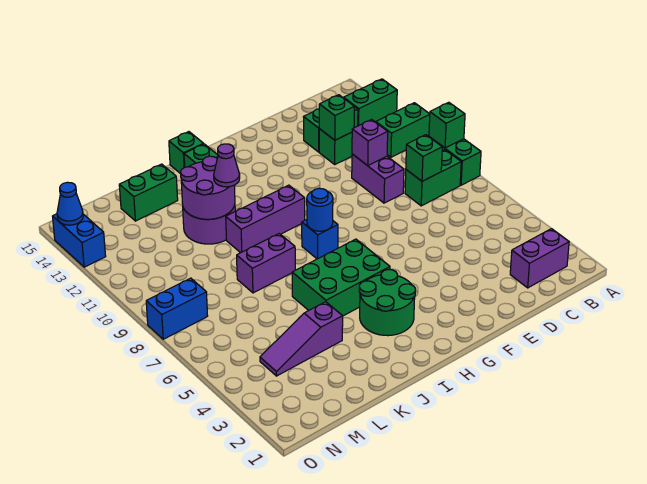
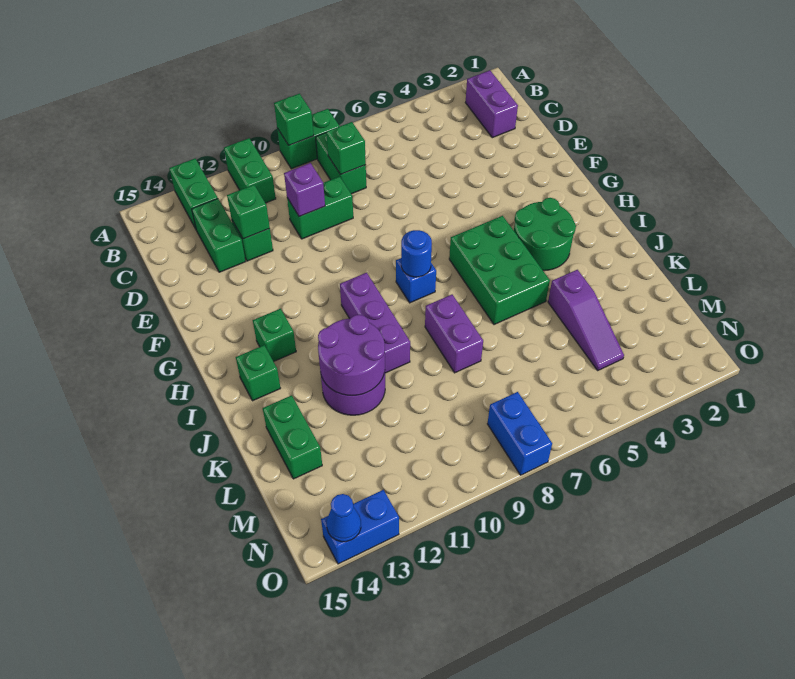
purple brick D9:D10 level 1 -> green brick D9:D10 level 1
green brick I15 level 1 -> green brick H13 level 1
purple cone J11 level 3 -> none

